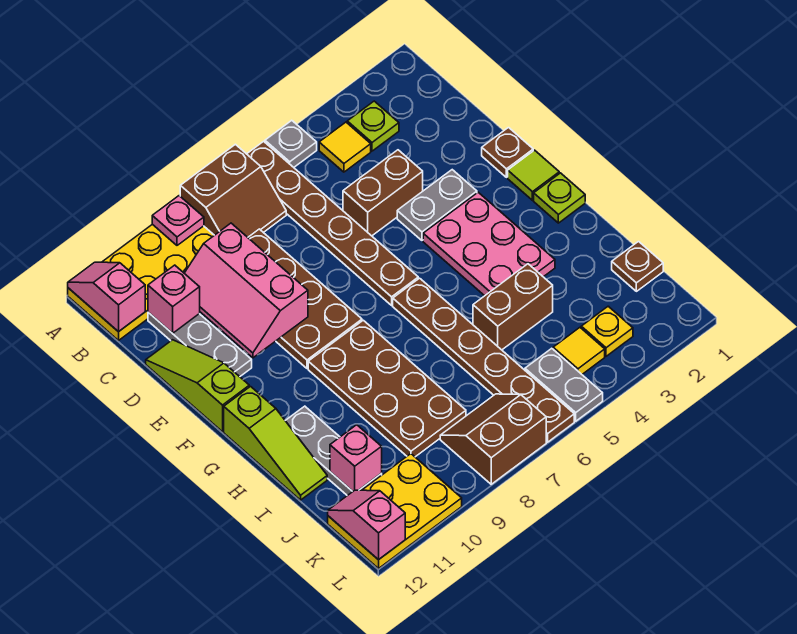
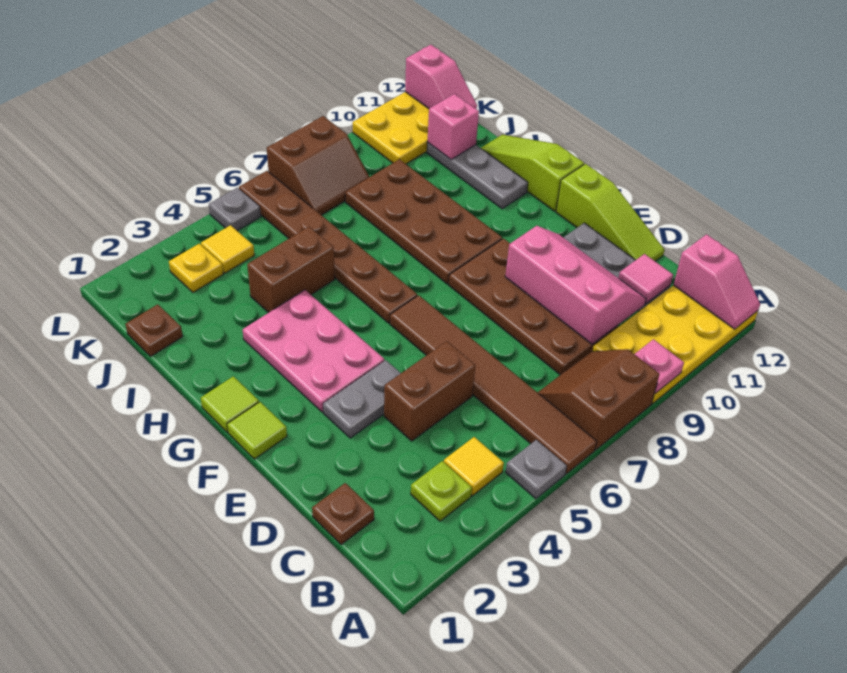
brown plate A6:F6 level 1 -> brown tile A6:F6 level 1
pink brick C11 level 2 -> pink tile C11 level 2
brown plate E1 level 1 -> brown plate C1 level 1
lime plate G1 level 1 -> lime tile G1 level 1
grey plate K5:L5 level 1 -> grey plate L5 level 1

